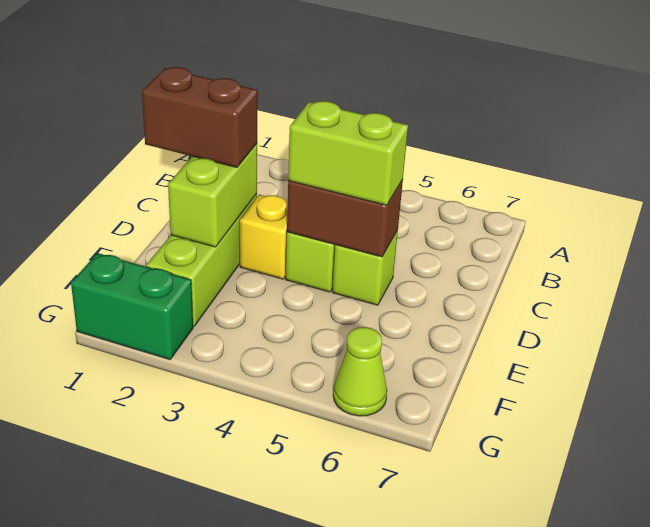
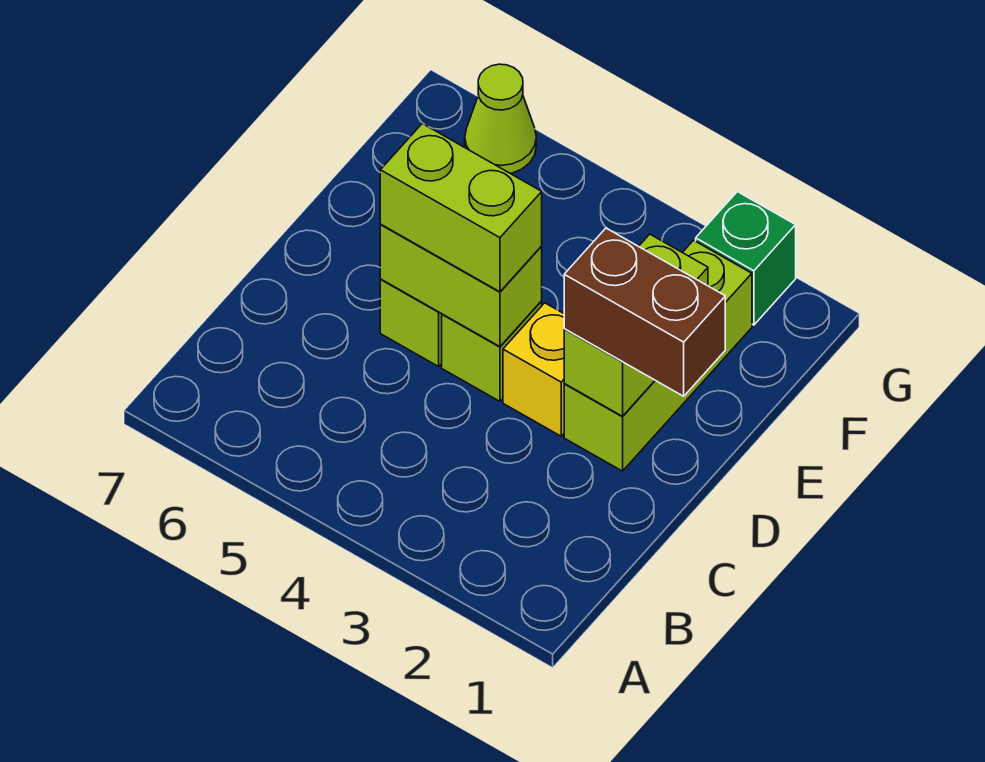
brown brick D4:D5 level 2 -> lime brick D4:D5 level 2
green brick G1:G2 level 1 -> green brick G2 level 1

